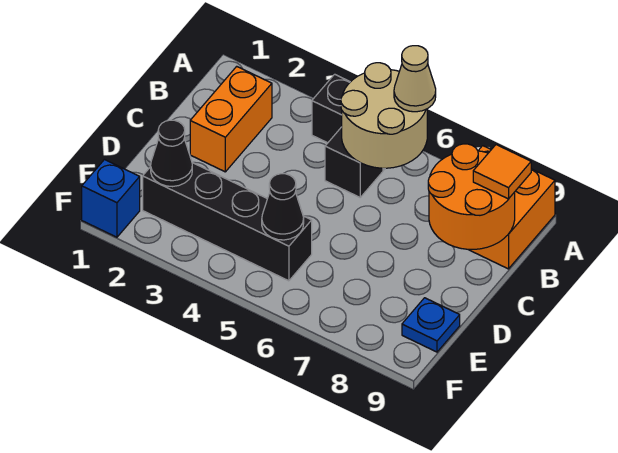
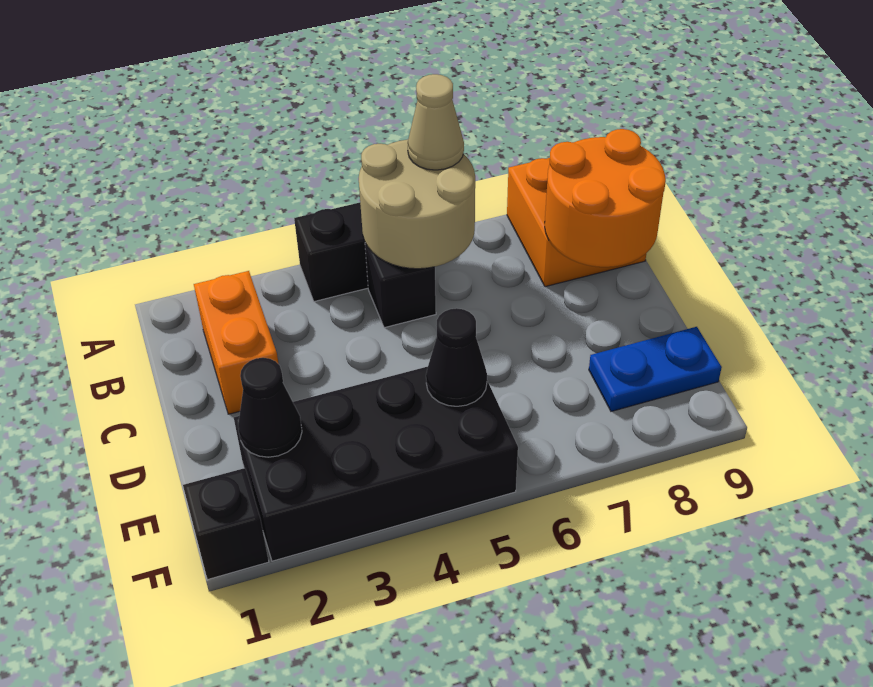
orange tile B9 level 3 -> none
black brick E2:E5 level 1 -> black brick E2:F5 level 1
blue plate E9 level 1 -> blue plate E8:E9 level 1
blue brick F1 level 1 -> black brick F1 level 1

